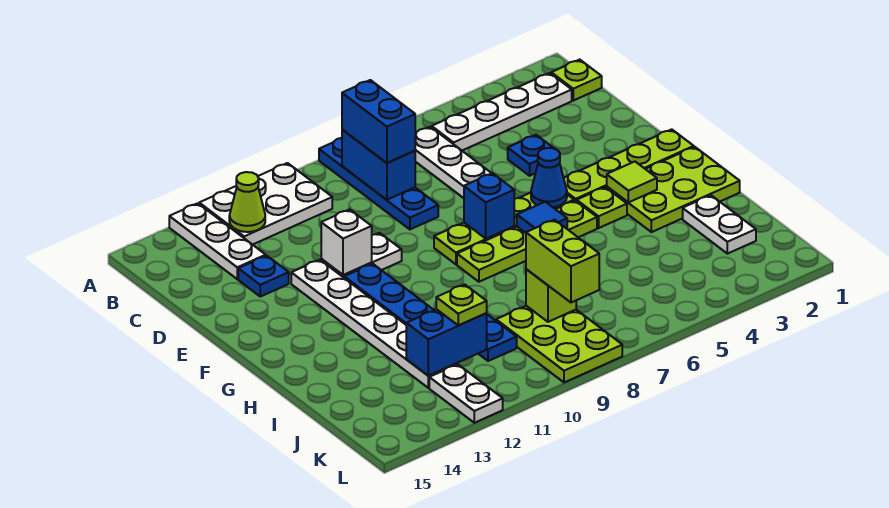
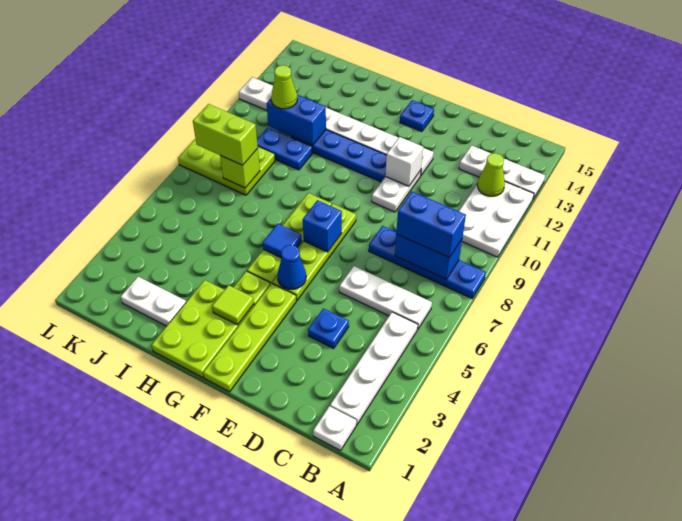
lime plate B1 level 1 -> white plate B1 level 1
blue plate D13 level 1 -> blue plate F14 level 1
blue brick J11:J12 level 2 -> blue brick I11:J11 level 2
lime plate J11 level 3 -> lime cone J11 level 3

